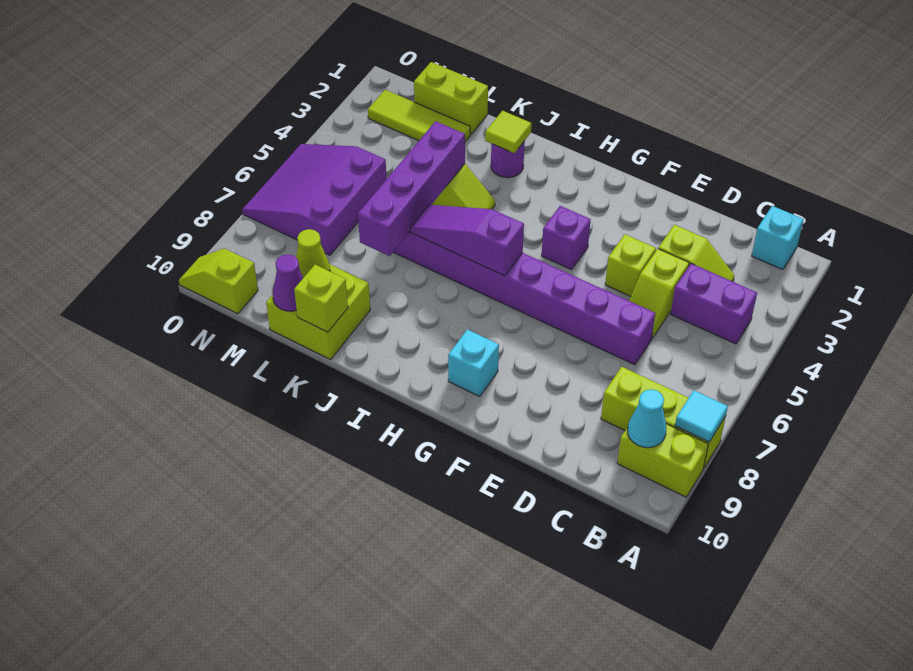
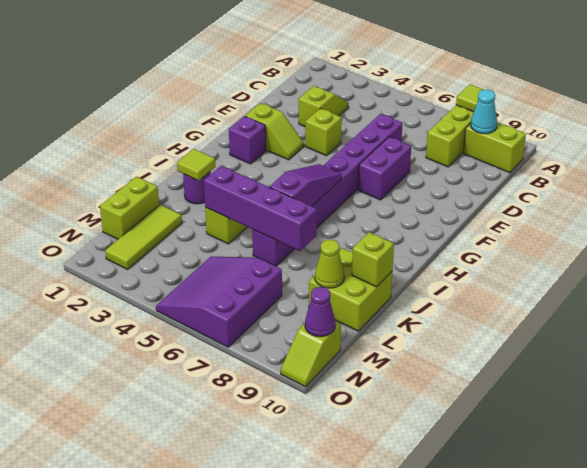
cyan tile A8 level 2 -> lime tile A8 level 2
lime brick A9:B9 level 1 -> lime brick B9:B10 level 1
cyan brick B1 level 1 -> none
purple brick B4:C4 level 1 -> purple brick E7:F7 level 1
lime slope D4:D5 level 1 top 4 -> lime slope F2:F3 level 1 top 2
purple brick G4 level 1 -> purple brick G2 level 1
cyan brick G9 level 1 -> none
purple slope H6:J6 level 2 top H -> purple slope H6:J6 level 2 top J
purple cone L10 level 2 -> purple cone N10 level 2
purple slope M5:O7 level 1 top M -> purple slope M5:O7 level 1 top 7

